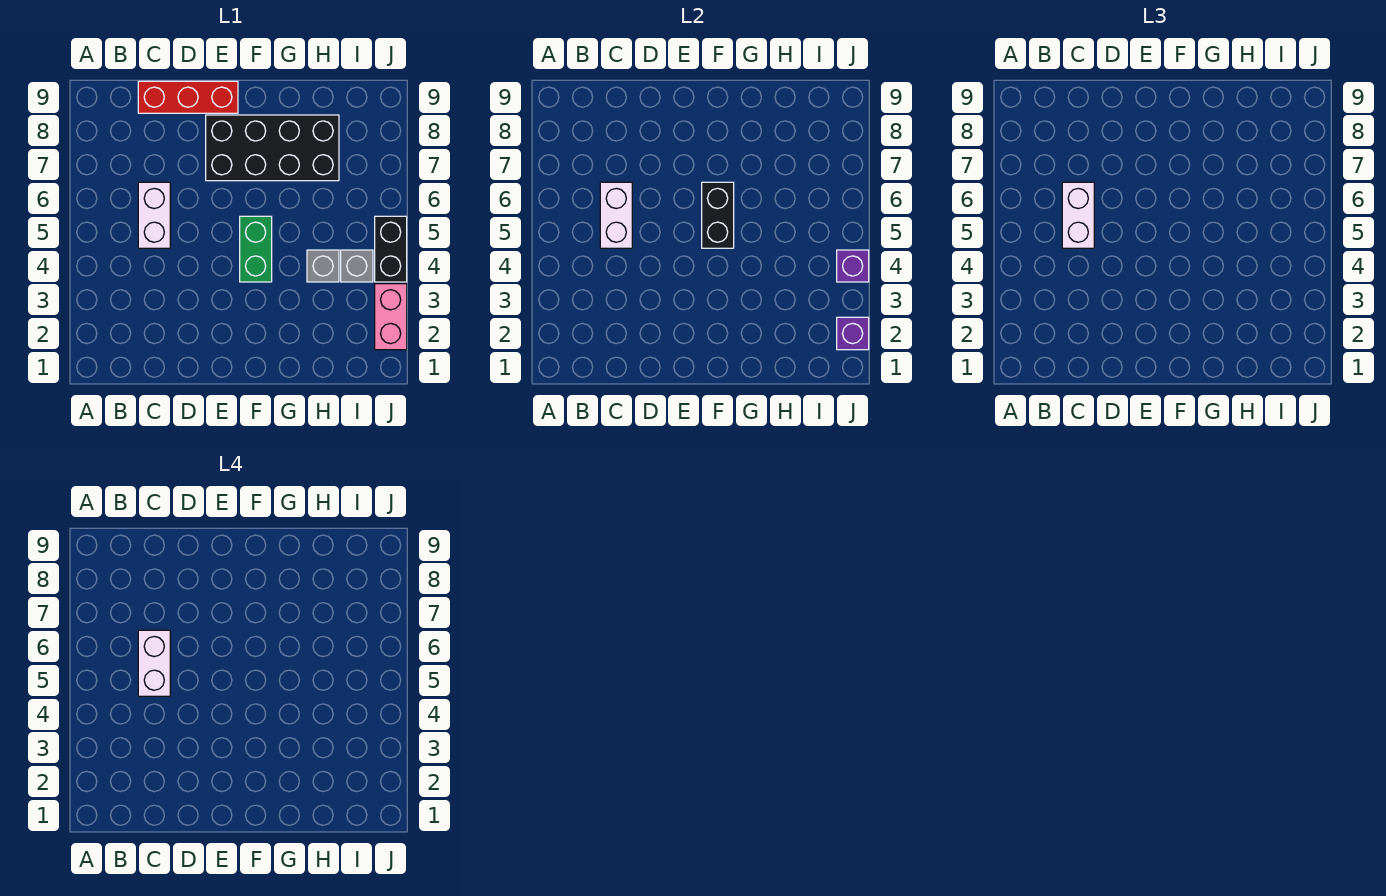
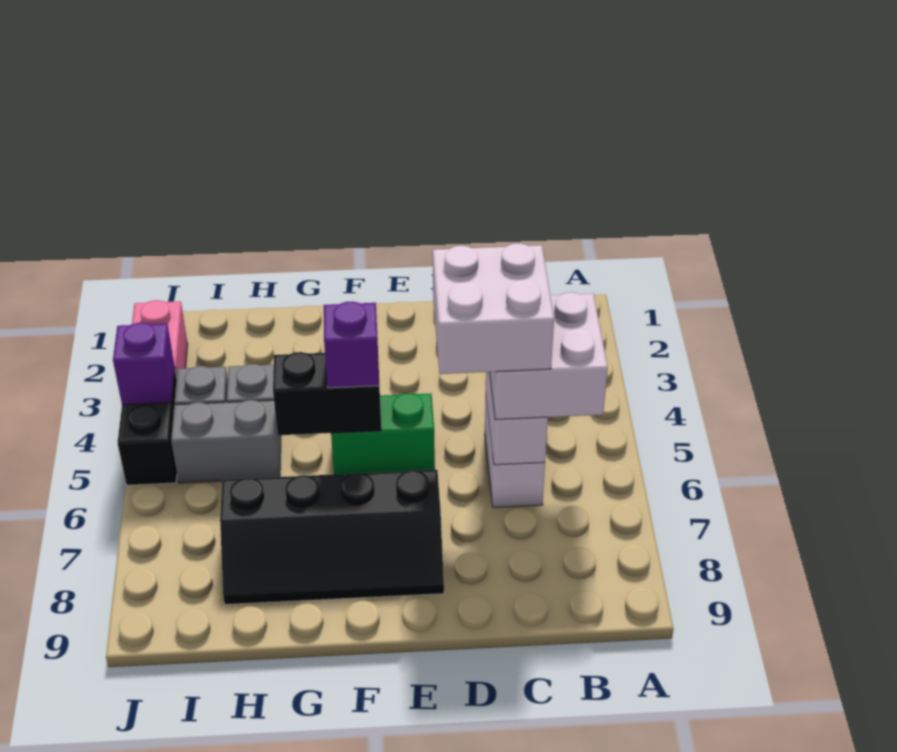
white brick C5:C6 level 3 -> white brick B5:C6 level 3
white brick C5:C6 level 4 -> white brick C5:D6 level 4
red brick C9:E9 level 1 -> none
black brick E7:H8 level 1 -> black slope E7:H8 level 1 top 7
green brick F4:F5 level 1 -> green brick E5:F5 level 1
black brick F5:F6 level 2 -> black brick F5:G5 level 2
none -> grey brick H5:I5 level 1
purple brick J2 level 2 -> purple brick F5 level 3

